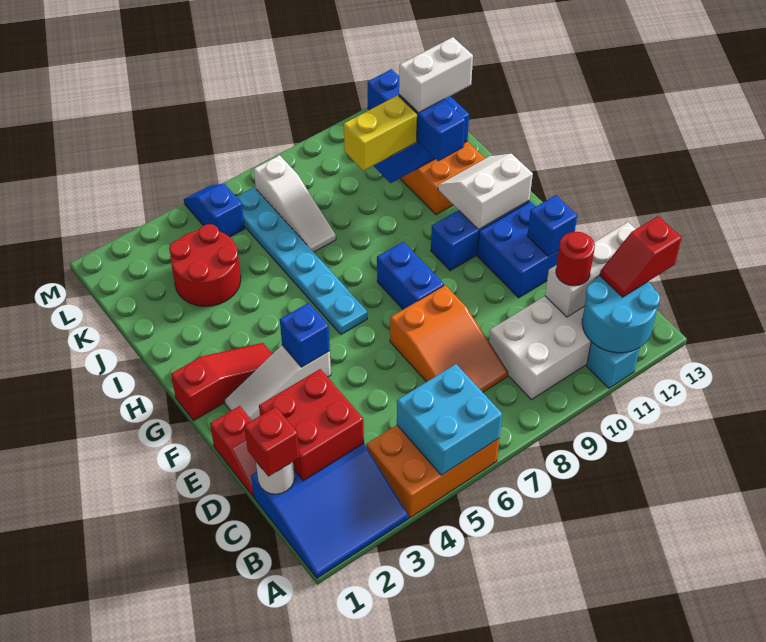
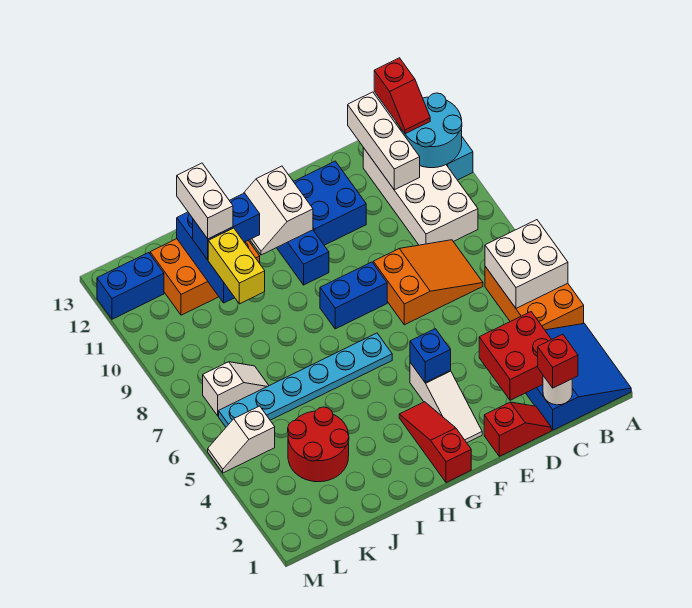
cyan brick A5:B6 level 2 -> white brick A5:B6 level 2
red round brick C11 level 3 -> none
blue brick E12 level 2 -> none
white slope J7:L7 level 1 top L -> white slope K7:L7 level 1 top L
blue slope L5:M5 level 1 top L -> white slope L5:M5 level 1 top L

